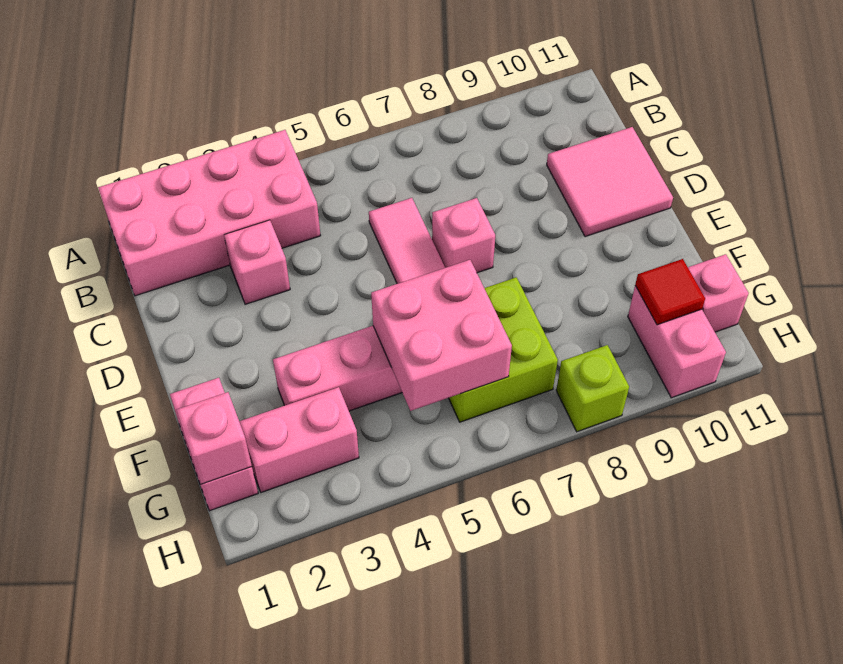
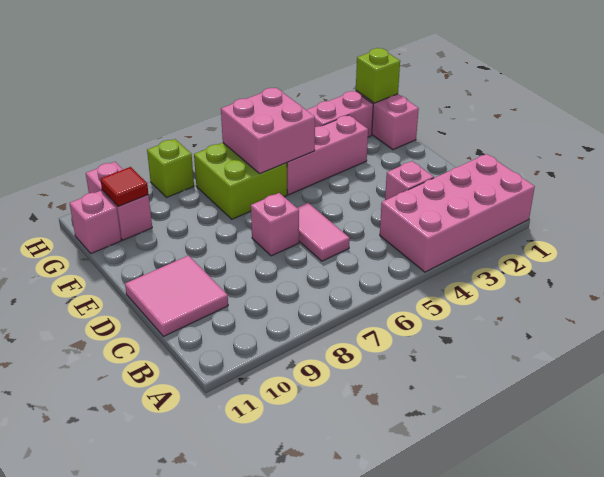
pink brick G1 level 2 -> lime brick G1 level 2

